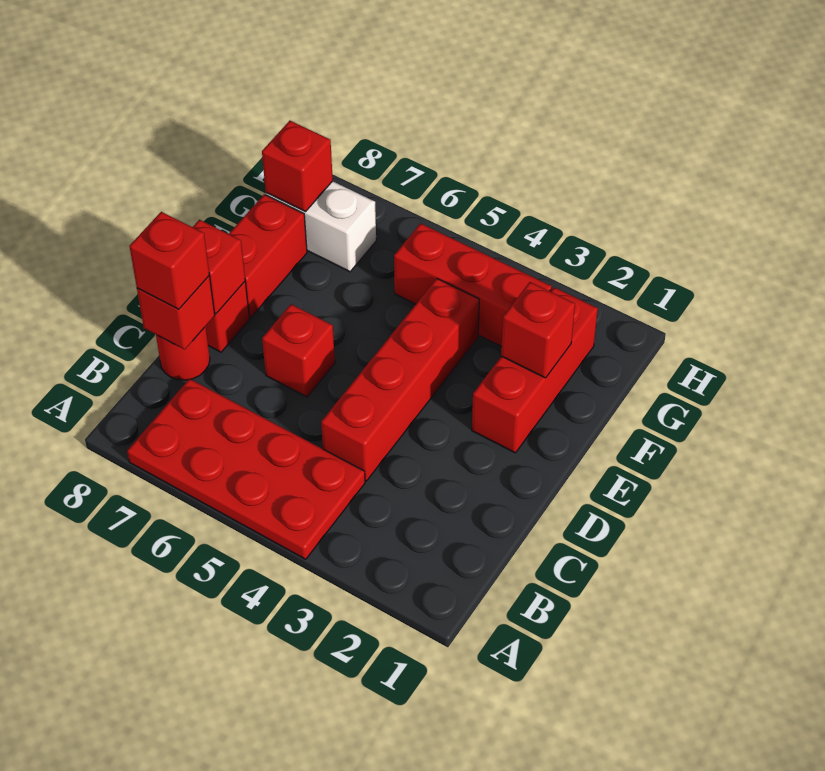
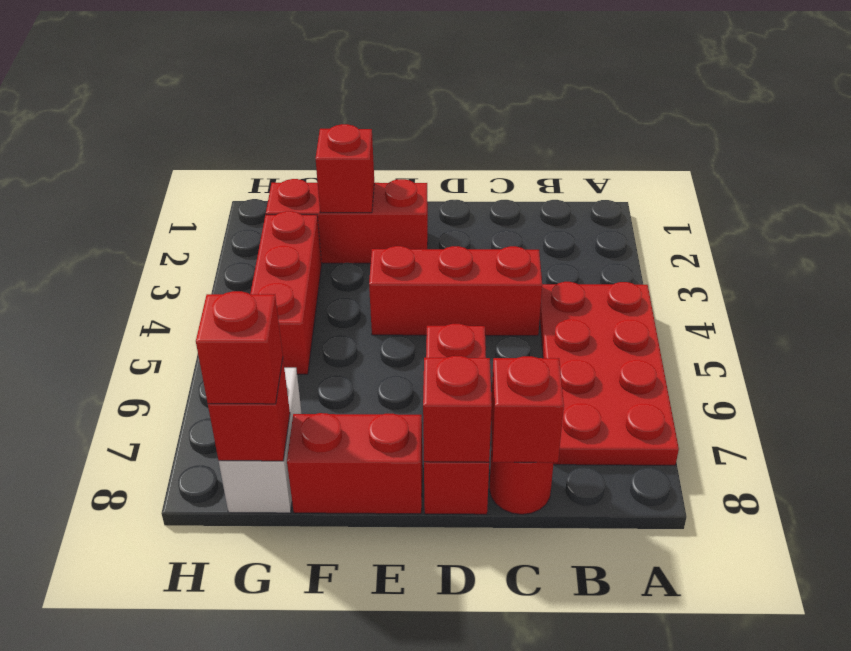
red brick C4:F4 level 1 -> red brick C4:E4 level 1
red brick C8 level 3 -> red brick G8 level 3

